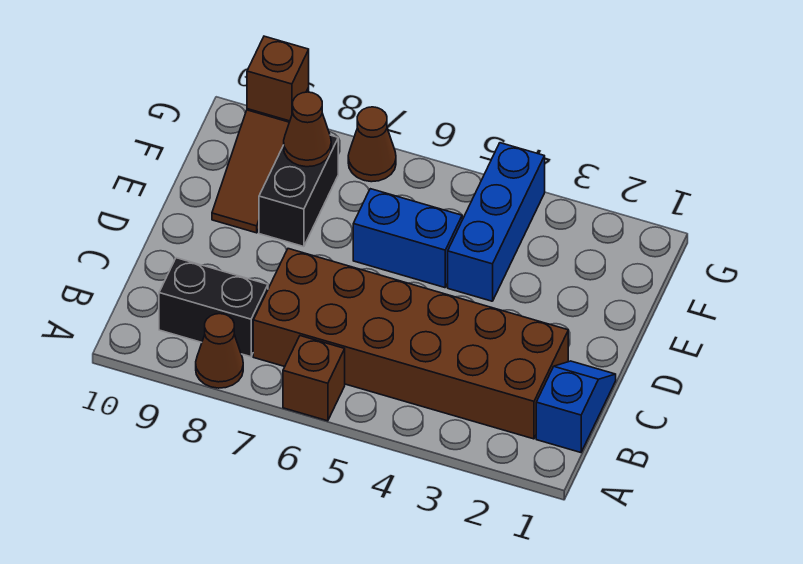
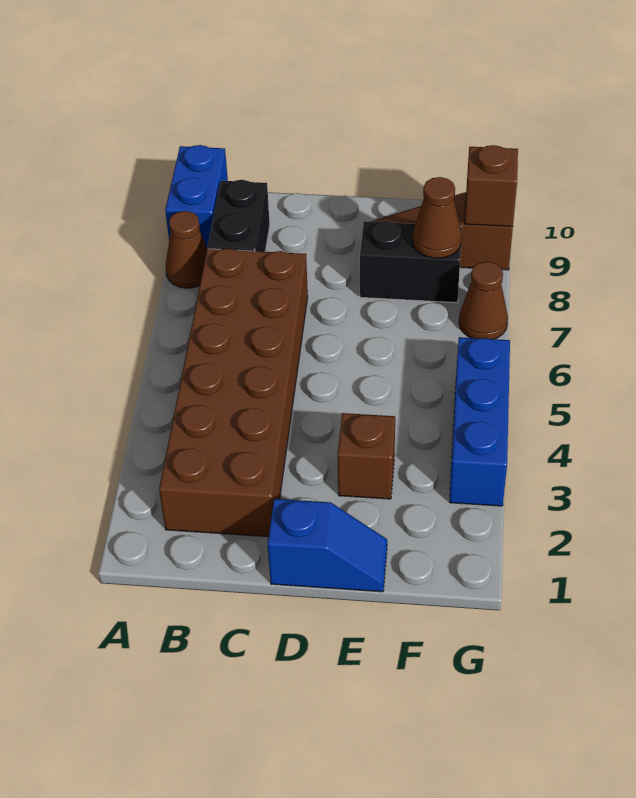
brown brick A6 level 1 -> brown brick E3 level 1
blue slope B1:C1 level 1 top B -> blue slope D1:E1 level 1 top D
blue brick E4:G4 level 1 -> blue brick G3:G5 level 1
blue brick E5:E6 level 1 -> blue brick A9:A10 level 1

